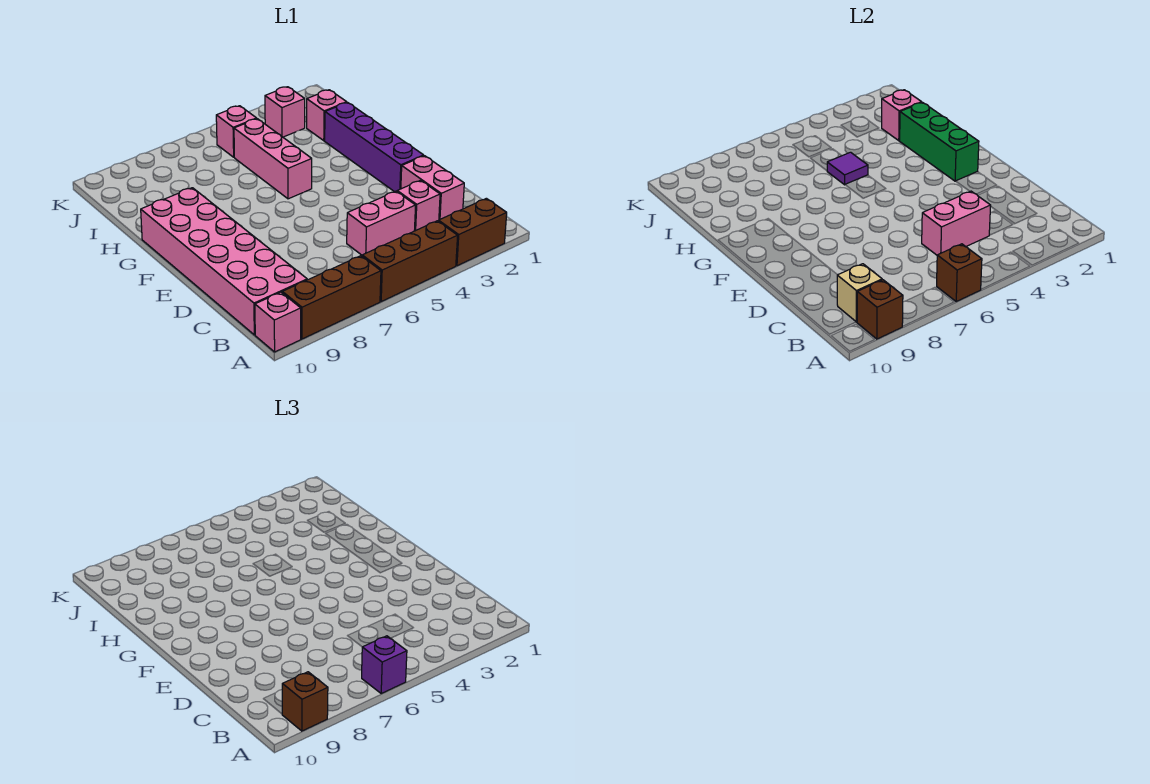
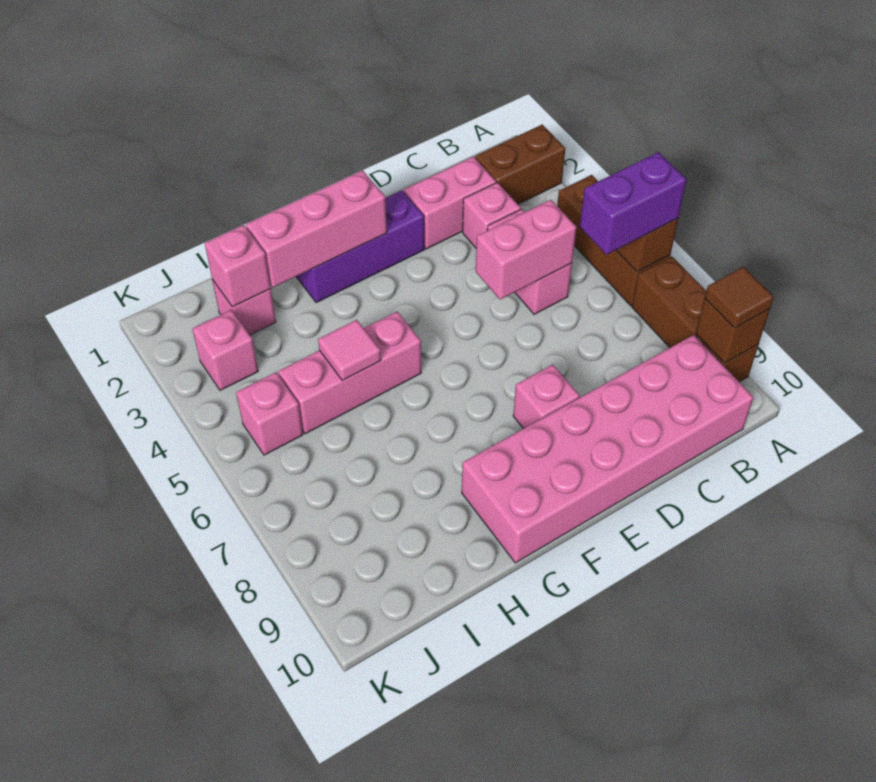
brown brick A2:A3 level 1 -> brown brick A2:B2 level 1
purple brick A6 level 3 -> purple brick A6:B6 level 3
brown brick A9 level 3 -> brown tile A9 level 3
pink brick A10 level 1 -> pink brick E8 level 1
tan brick B9 level 2 -> none
pink brick C4:C5 level 2 -> pink brick C5:D5 level 2
purple brick E2:H2 level 1 -> purple brick E2:G2 level 1
green brick F2:H2 level 2 -> pink brick F2:H2 level 2
purple tile H5 level 2 -> pink tile H5 level 2

